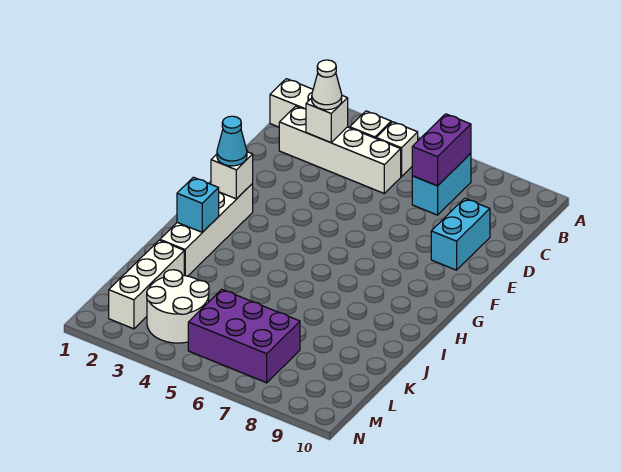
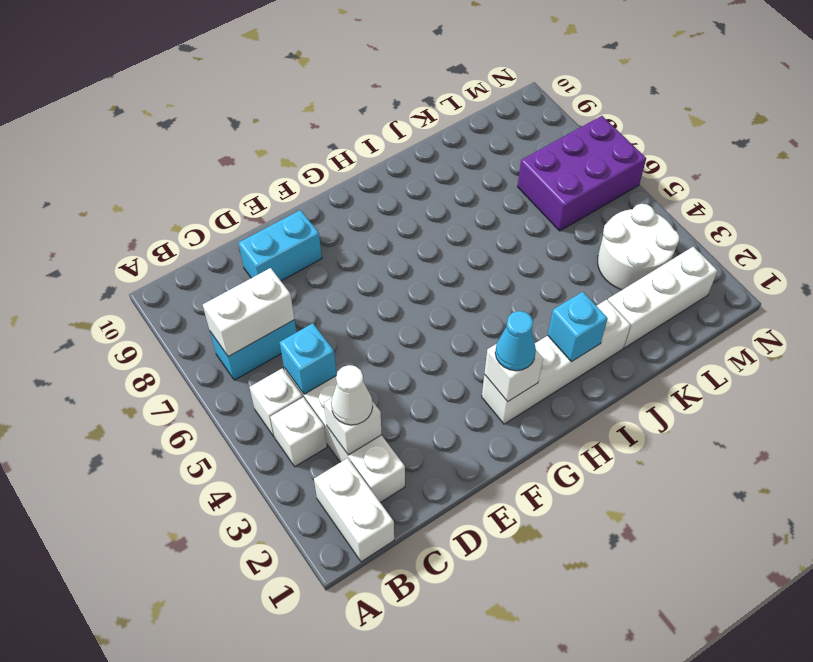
purple brick B7:C7 level 2 -> white brick B7:C7 level 2
none -> cyan brick C5 level 2
purple brick L5:M7 level 1 -> purple brick L6:N7 level 1

